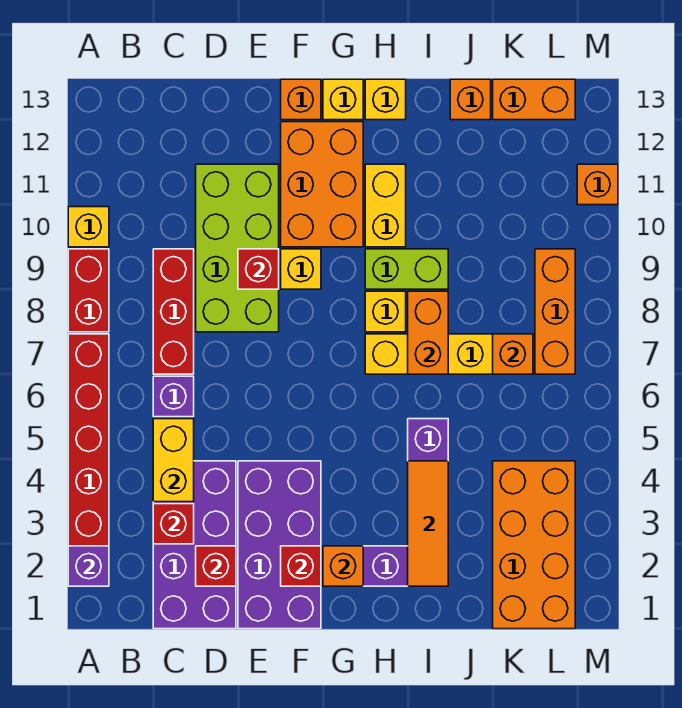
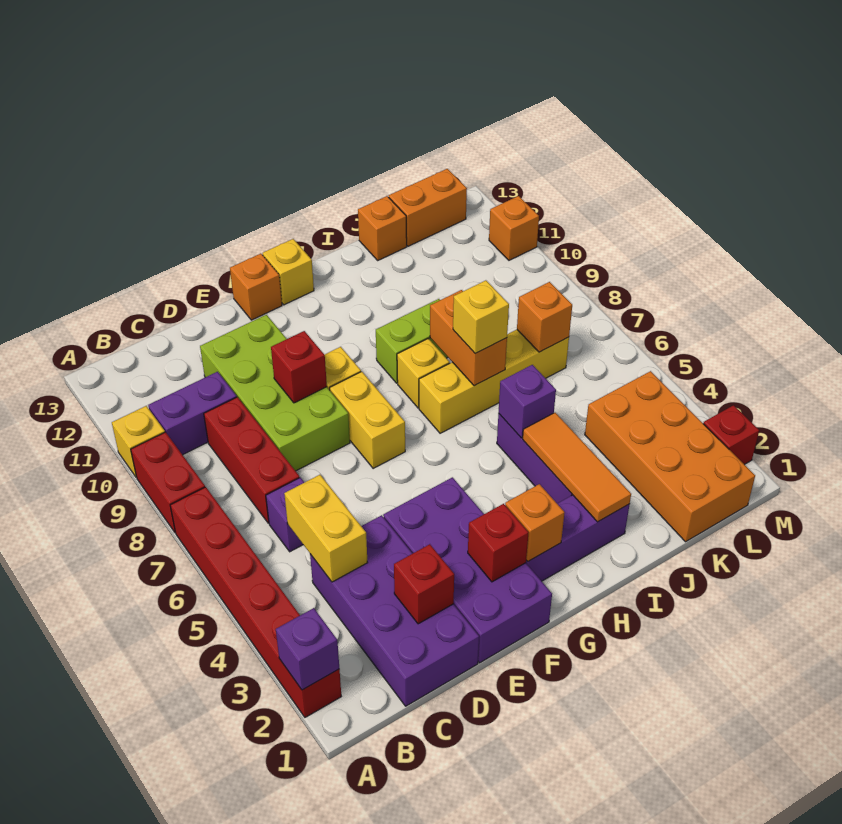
none -> purple brick B10:C10 level 1
red brick C3 level 2 -> red brick M2 level 1
orange brick F10:G12 level 1 -> none
yellow brick H10:H11 level 1 -> yellow brick F7:F8 level 1
yellow brick H13 level 1 -> yellow brick I7 level 3
none -> purple brick I5 level 2
orange brick L7:L9 level 1 -> none

